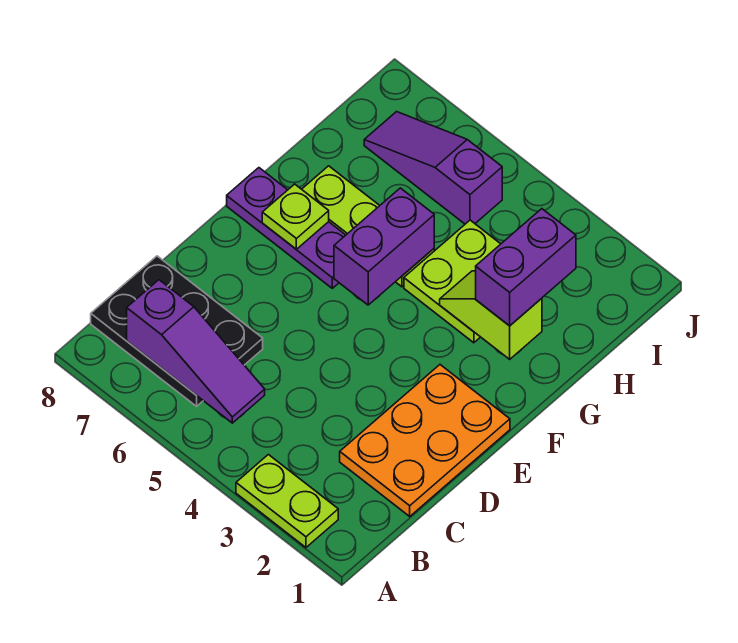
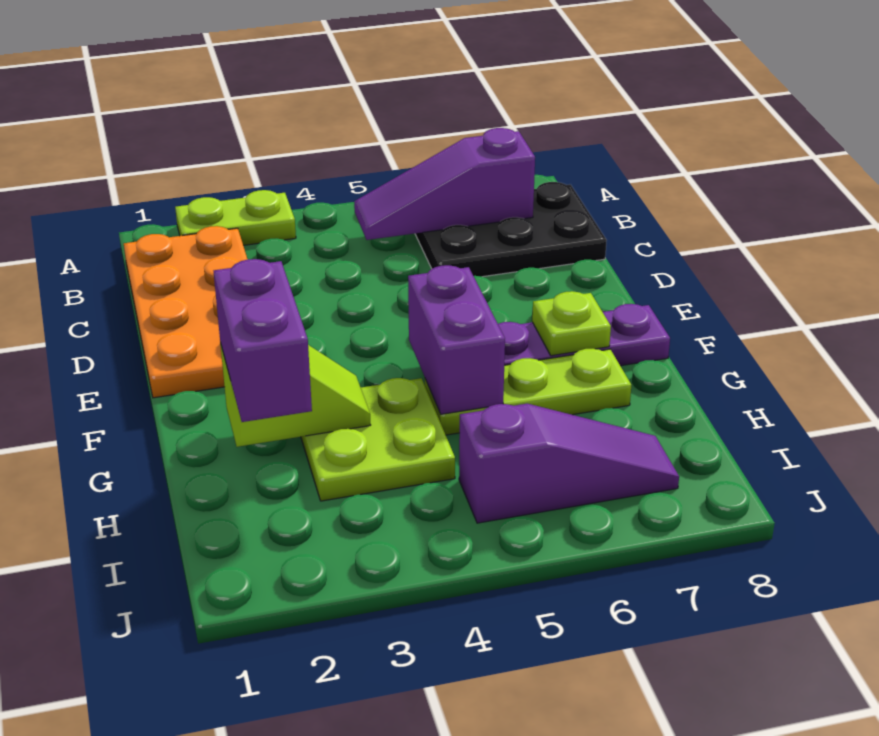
orange plate C1:E2 level 1 -> orange plate B1:E2 level 1

